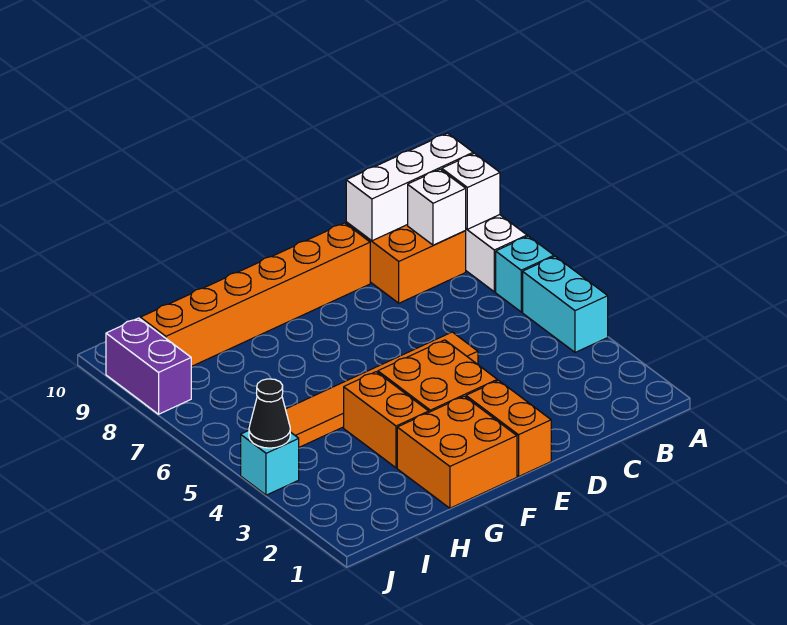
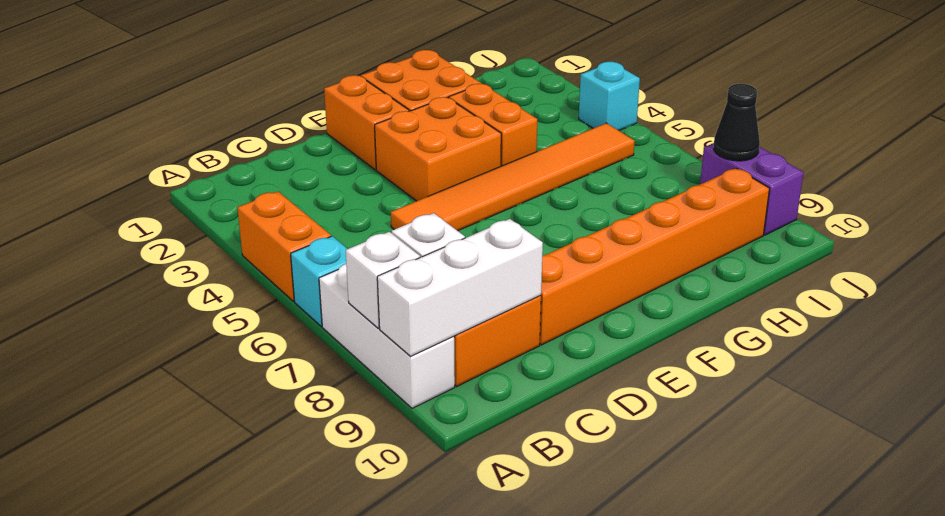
cyan brick A4:A5 level 1 -> orange brick A4:A5 level 1
black cone J4 level 2 -> black cone J8 level 2

